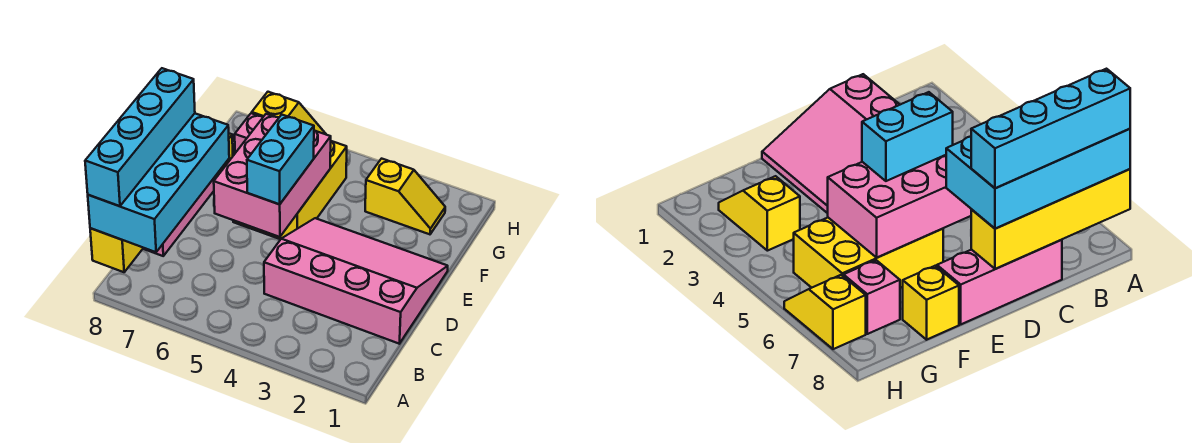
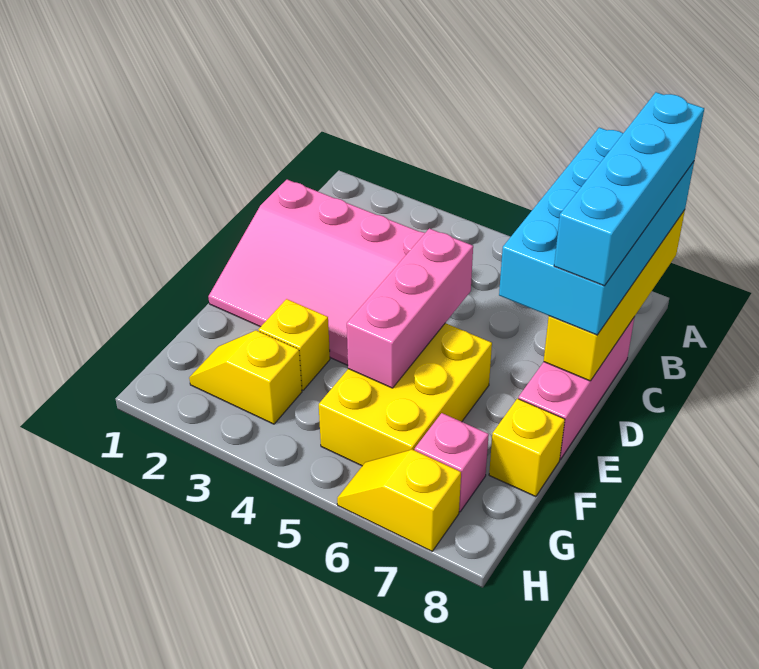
pink brick D5:F6 level 2 -> pink brick D5:F5 level 2
cyan brick D5:E5 level 3 -> none
none -> yellow brick F3 level 1

